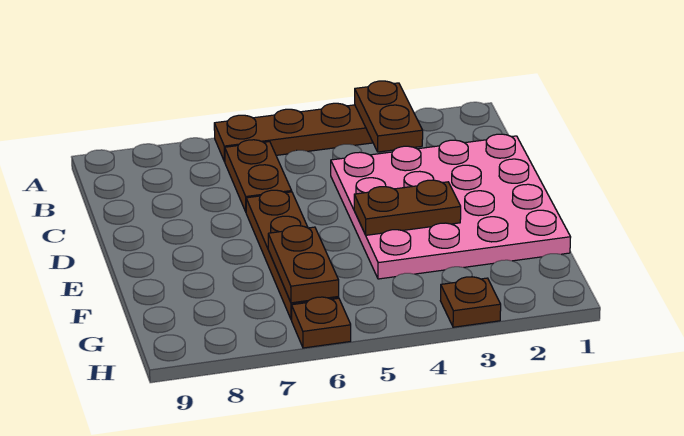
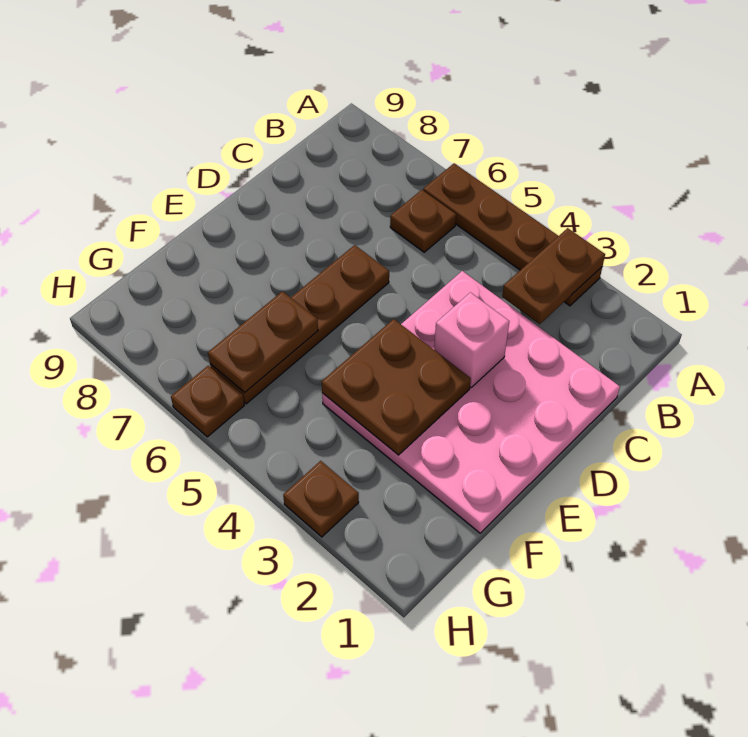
brown plate B6:C6 level 1 -> brown plate B6 level 1
none -> pink brick D3 level 2
brown plate E3:E4 level 2 -> brown plate E3:F4 level 2

